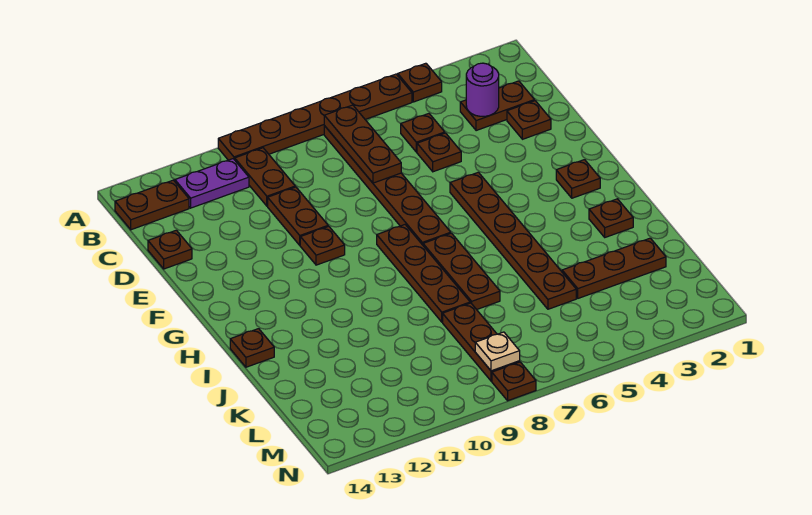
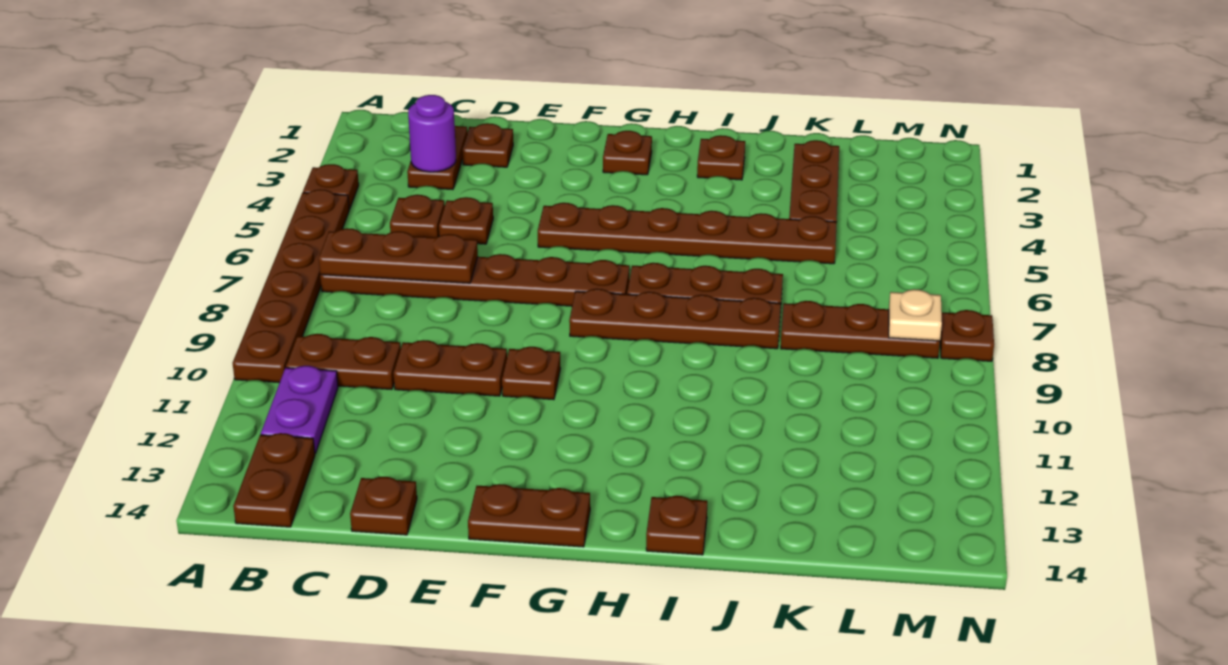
none -> brown plate F14:G14 level 1

